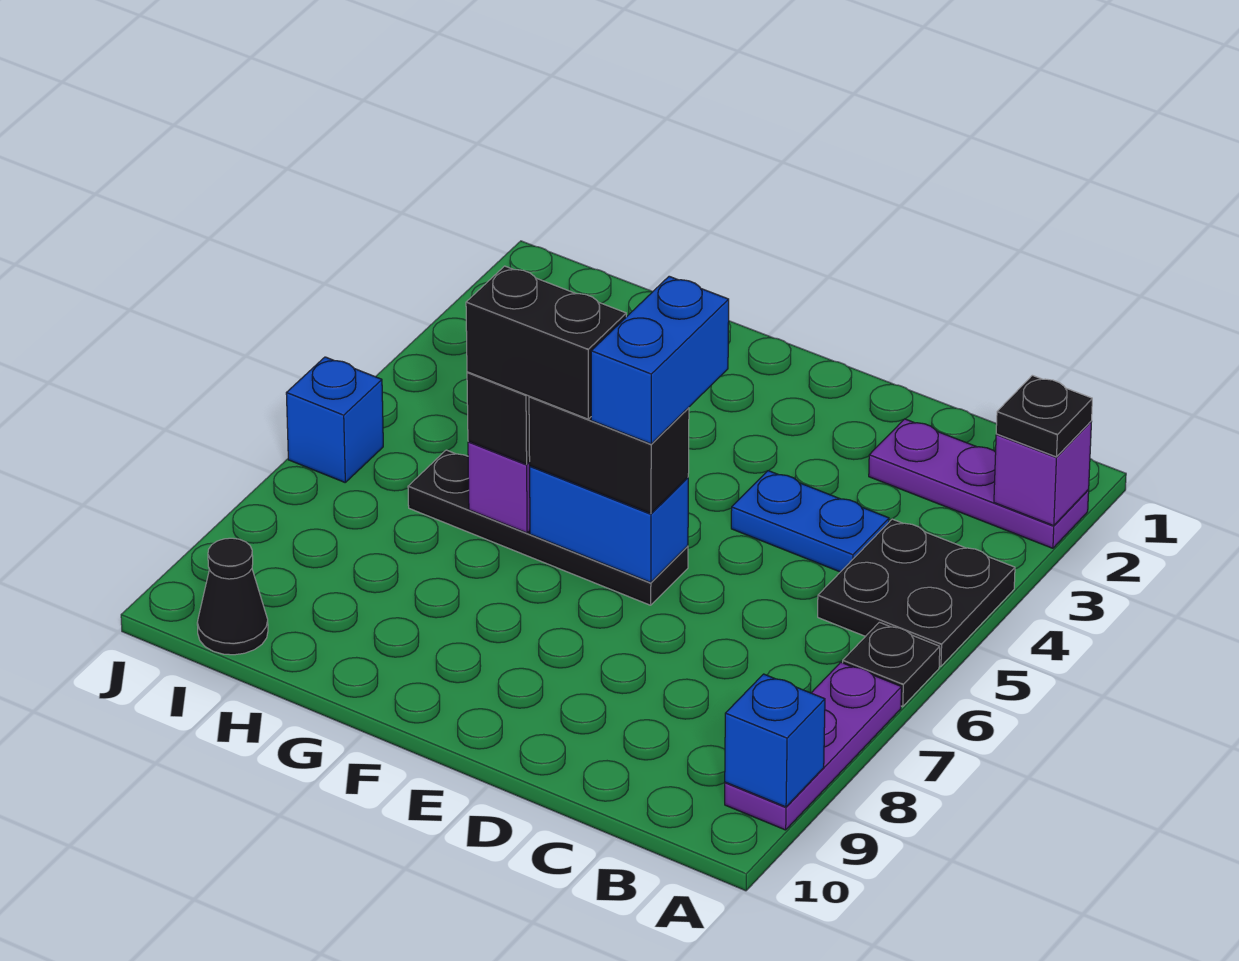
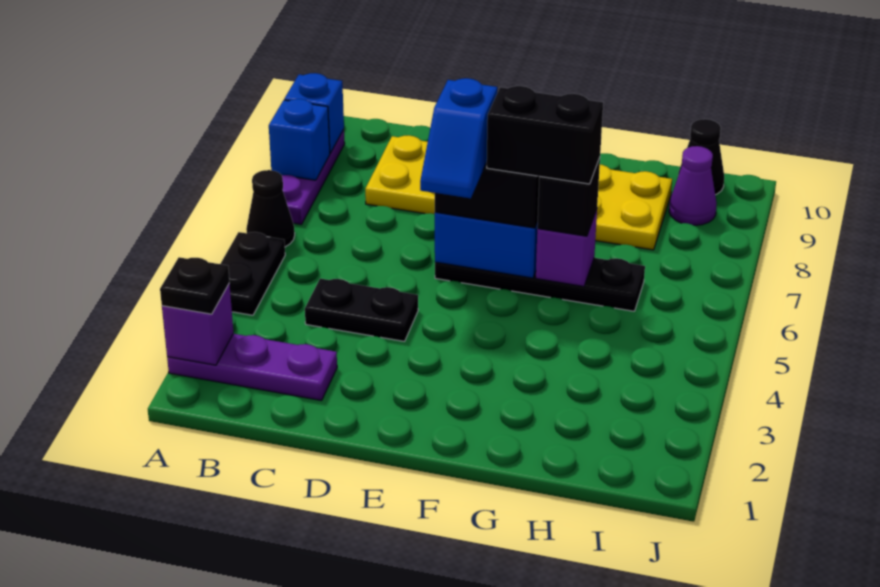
black plate A4:B5 level 1 -> black plate A4:A5 level 1
black plate A6 level 1 -> black cone A6 level 1
blue plate C4:D4 level 1 -> black plate C4:D4 level 1
none -> yellow plate C8:H9 level 1
blue brick E5:E6 level 4 -> blue slope E5:E6 level 4 top 6
none -> purple cone I9 level 1
blue brick J6 level 1 -> blue brick A8 level 2

